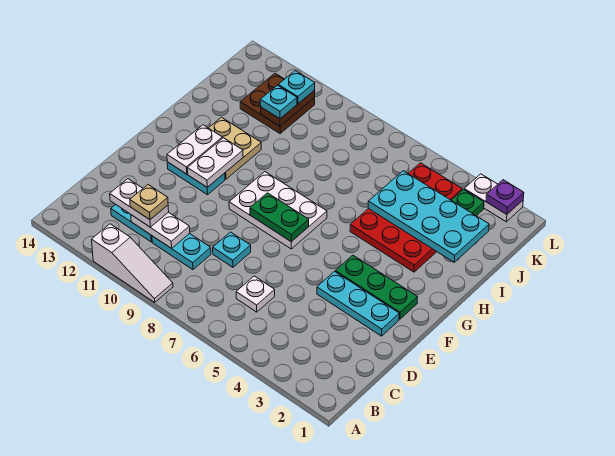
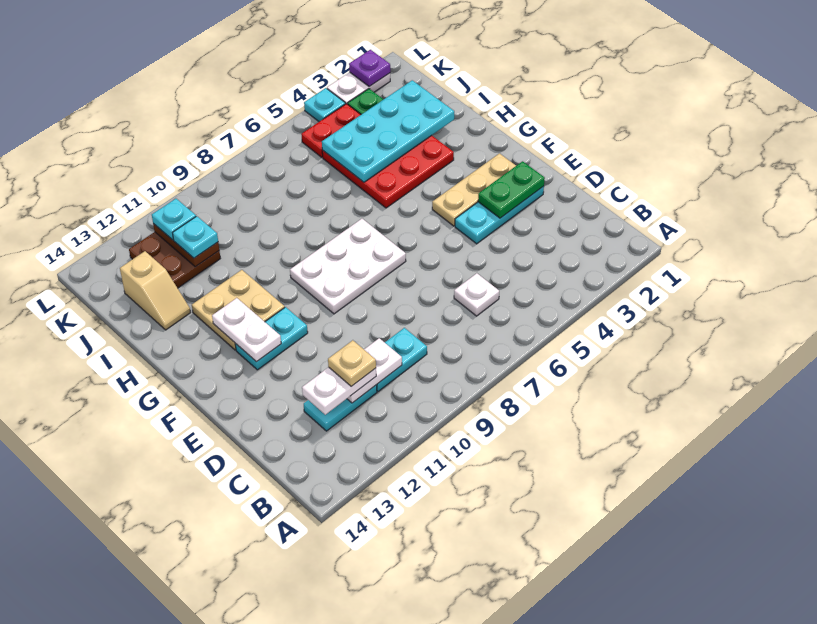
white slope A9:A11 level 1 top 11 -> none
cyan plate D8 level 1 -> cyan plate L4 level 1
green plate F2:F4 level 1 -> tan plate F2:F4 level 1
green plate F7:F8 level 2 -> green plate E2:E3 level 2
white plate F11:G11 level 2 -> none
none -> tan slope I13:J13 level 1 top J

